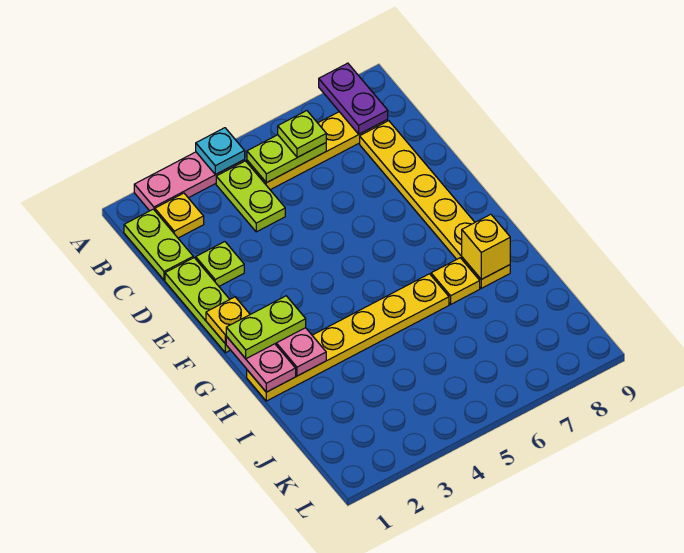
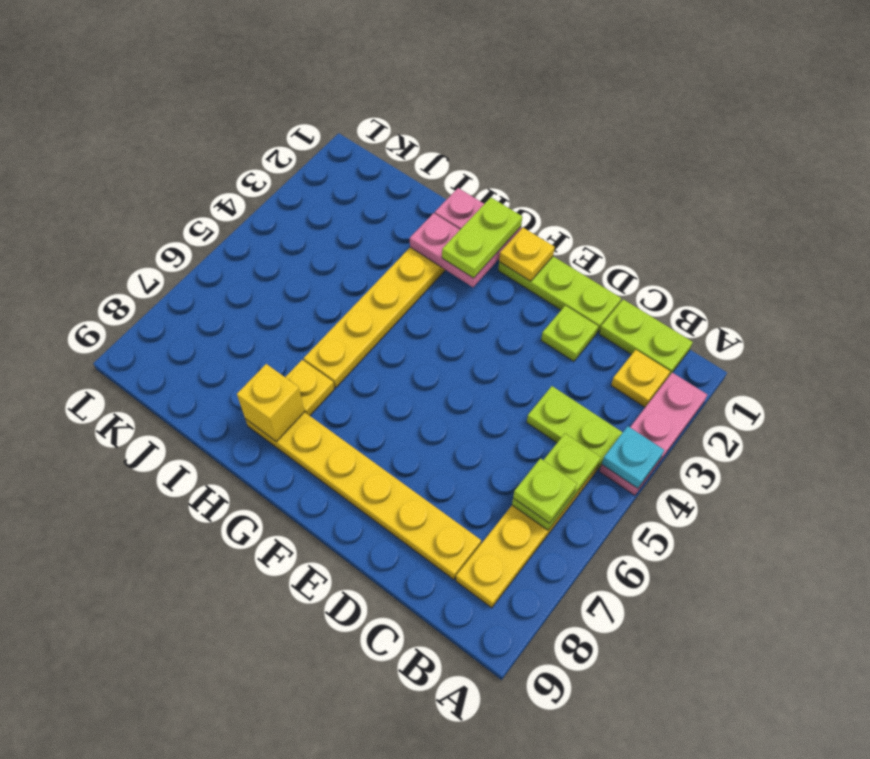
purple plate A8:B8 level 2 -> none

